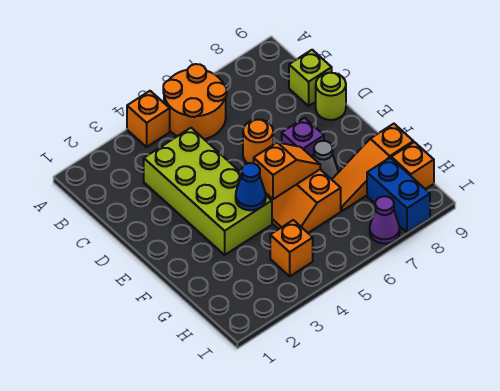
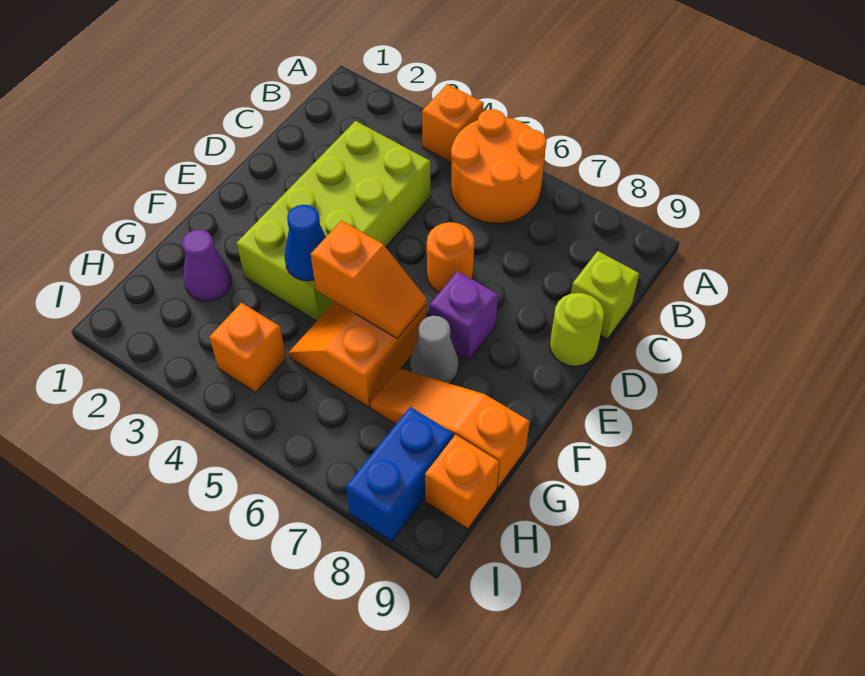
purple cone I7 level 1 -> purple cone G2 level 1

